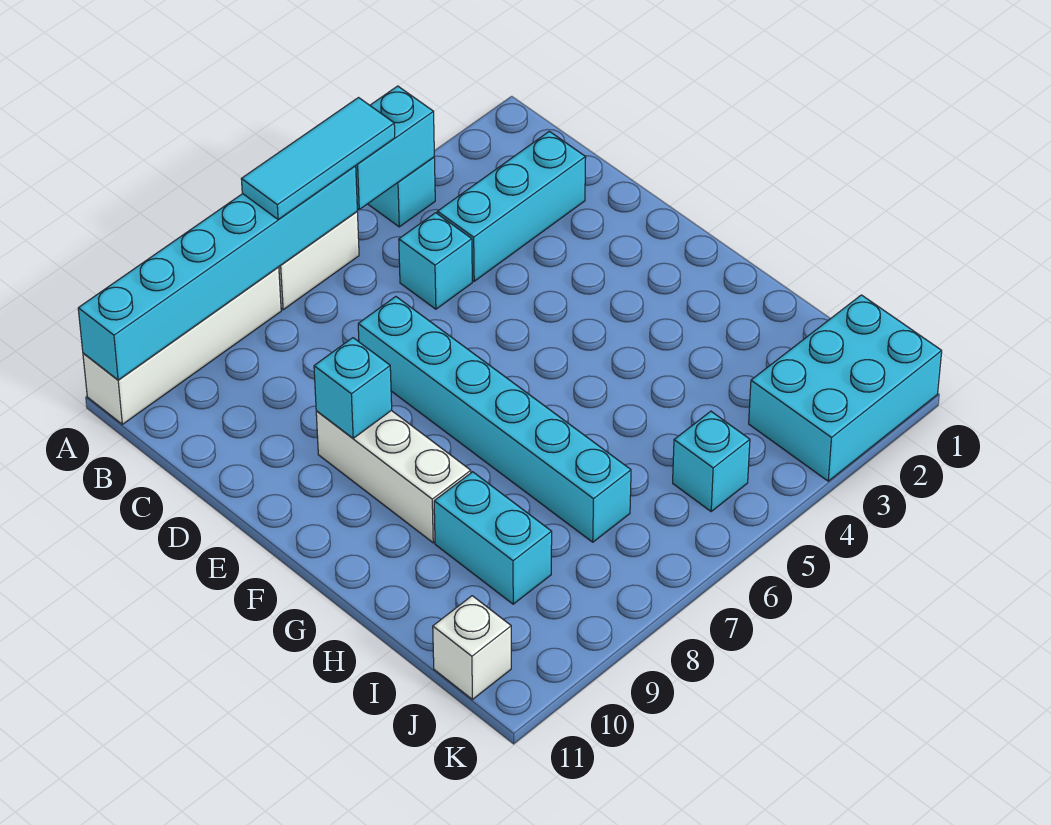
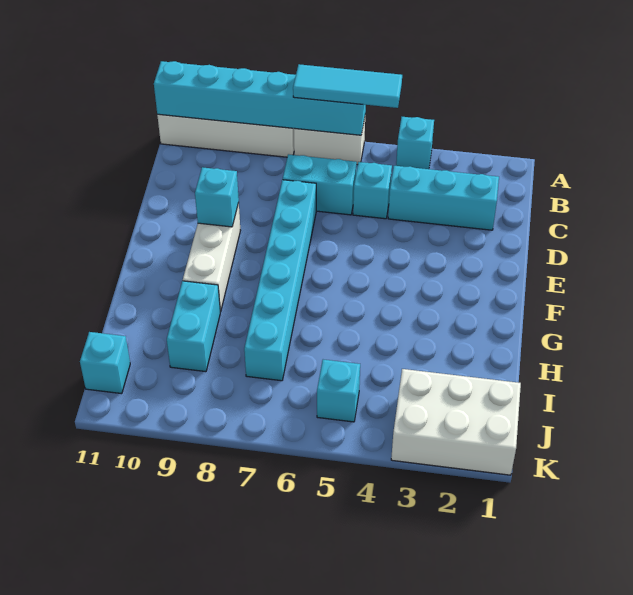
cyan brick A4:A5 level 2 -> cyan brick C6:C7 level 1
cyan brick J1:K3 level 1 -> white brick J1:K3 level 1
white brick J11 level 1 -> cyan brick J11 level 1

